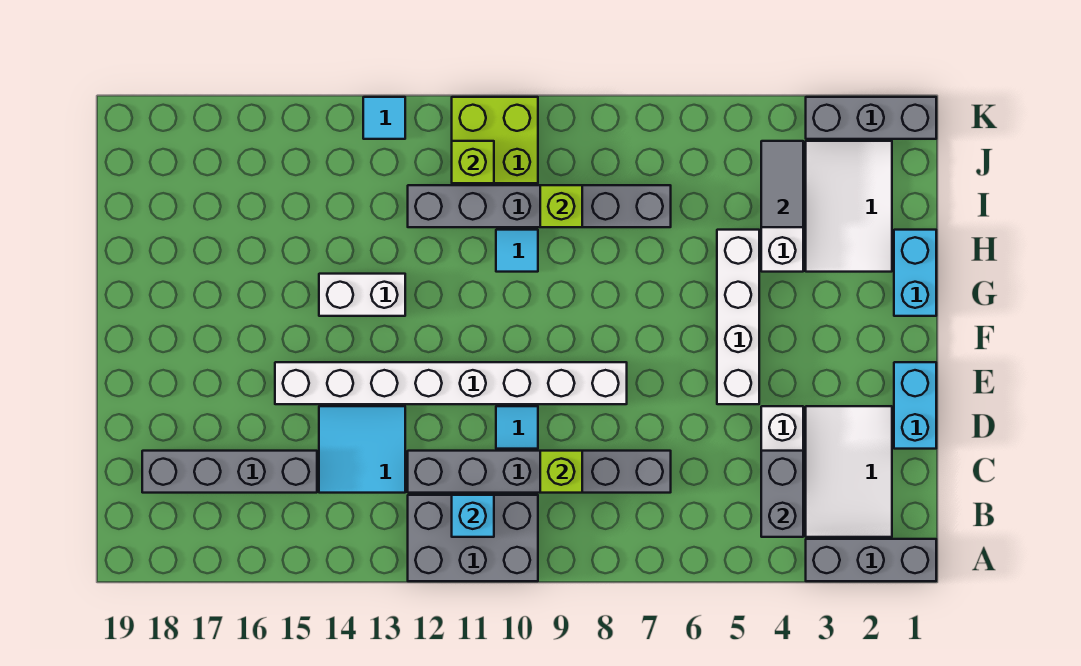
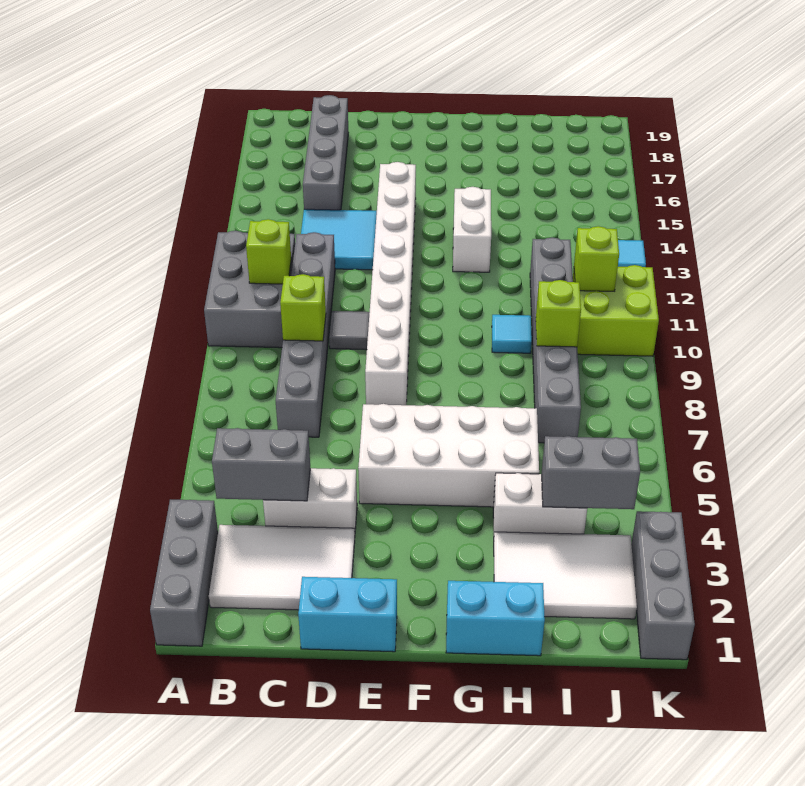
cyan brick B11 level 2 -> lime brick B11 level 2
cyan tile D10 level 1 -> grey tile D10 level 1
white brick E5:H5 level 1 -> white brick E5:H6 level 1
grey tile I4:J4 level 2 -> grey brick I4:J4 level 2

